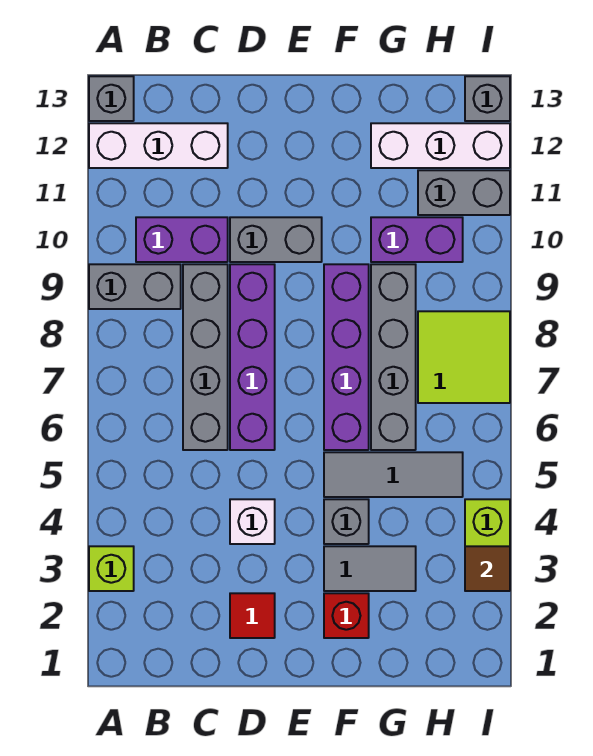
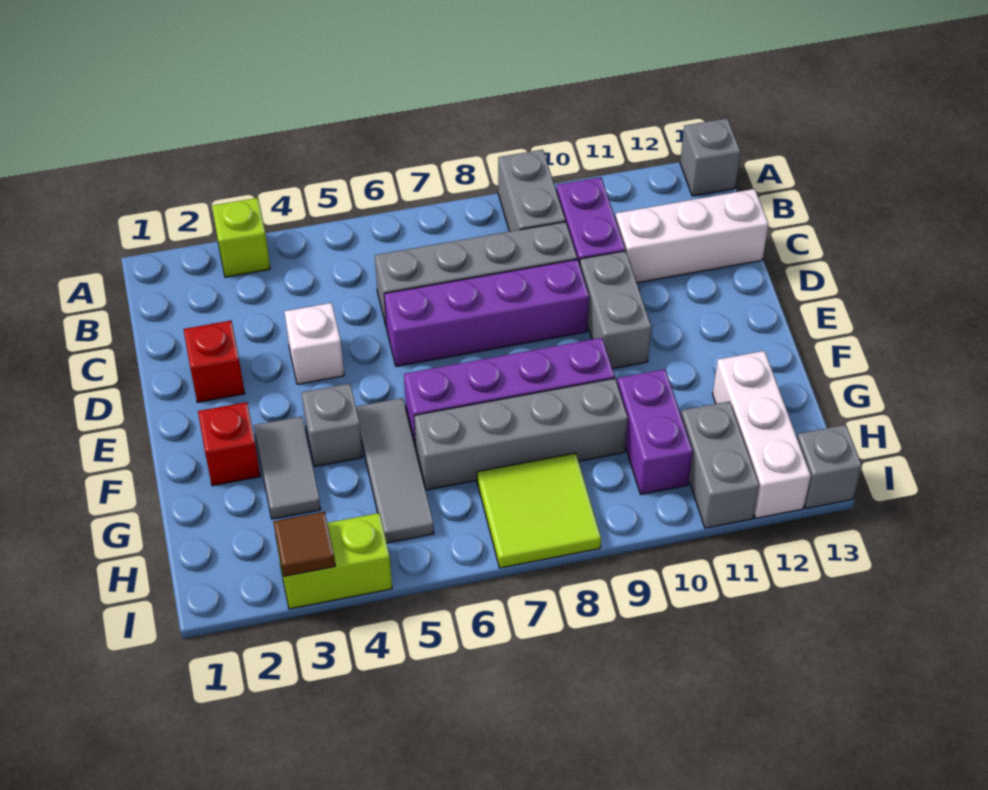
white brick A12:C12 level 1 -> white brick C11:C13 level 1
red tile D2 level 1 -> red brick D2 level 1

